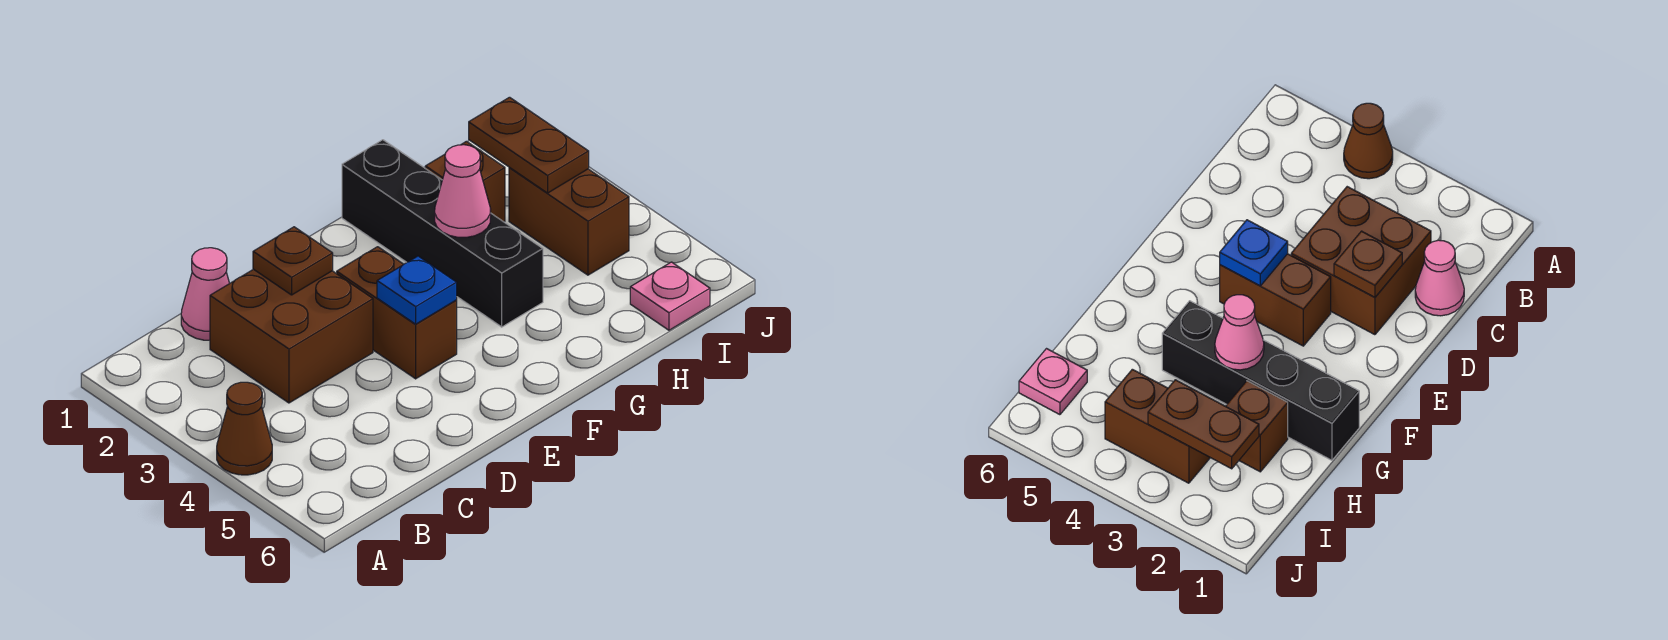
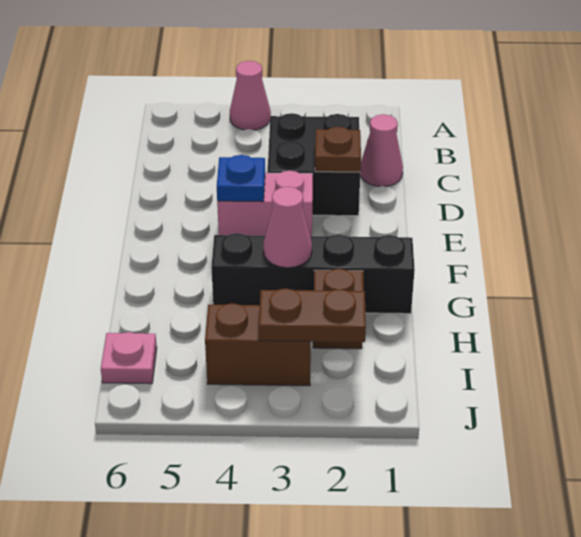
brown cone A4 level 1 -> pink cone A4 level 1
brown brick C2:D3 level 1 -> black brick C2:D3 level 1
brown brick E3:E4 level 1 -> pink brick E3:E4 level 1

